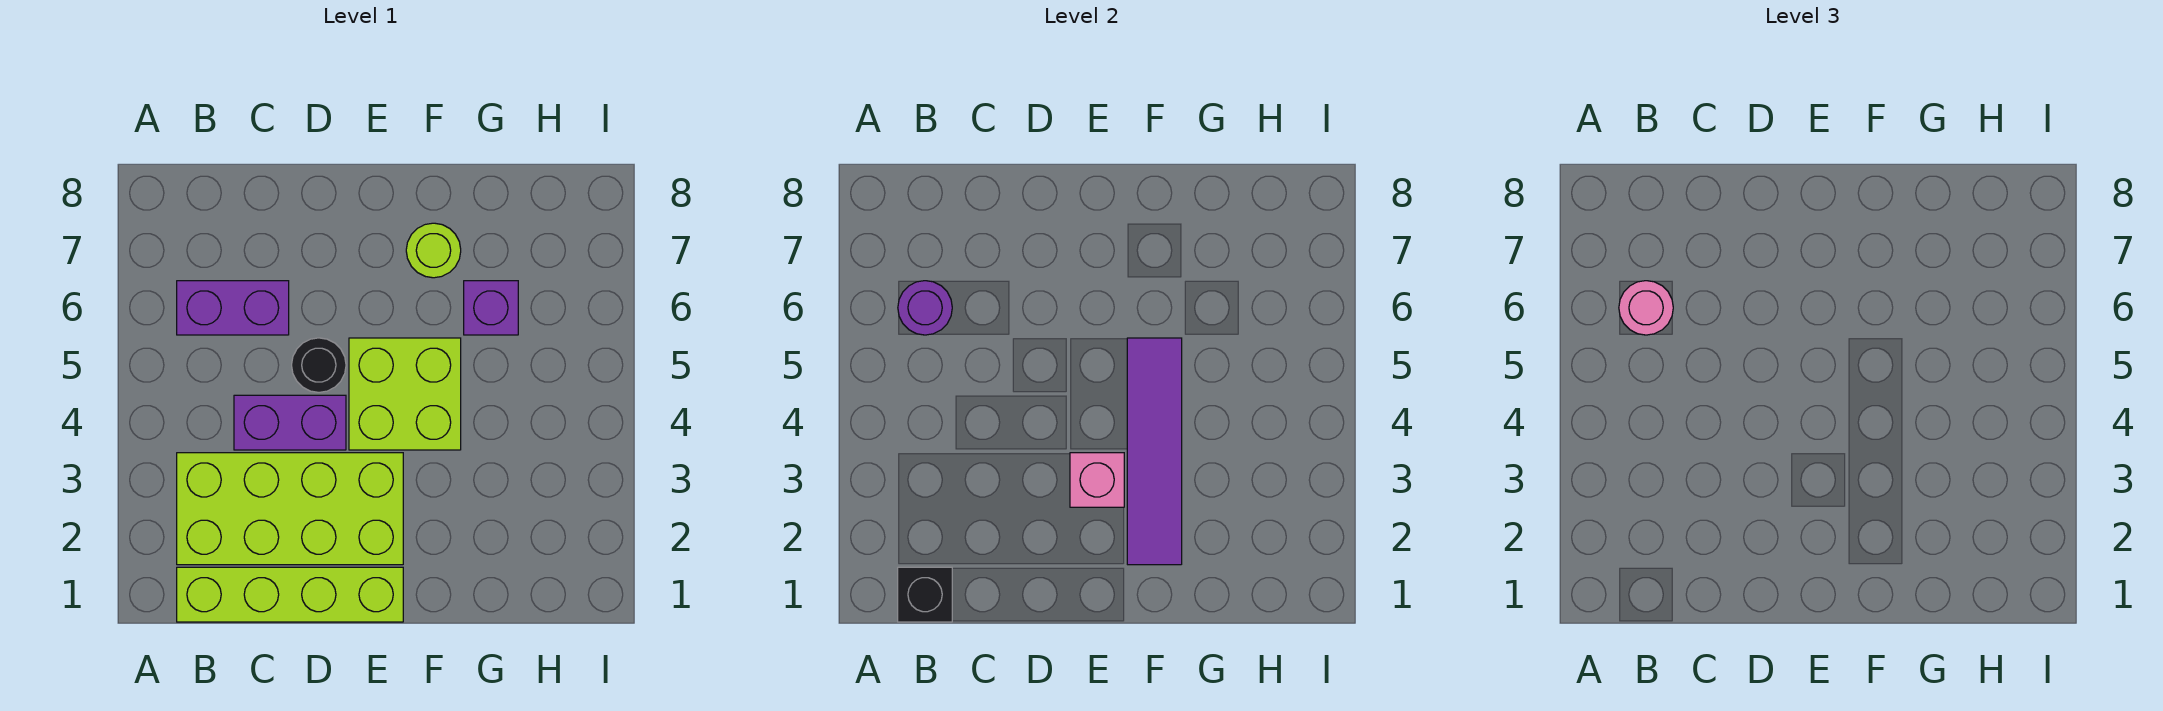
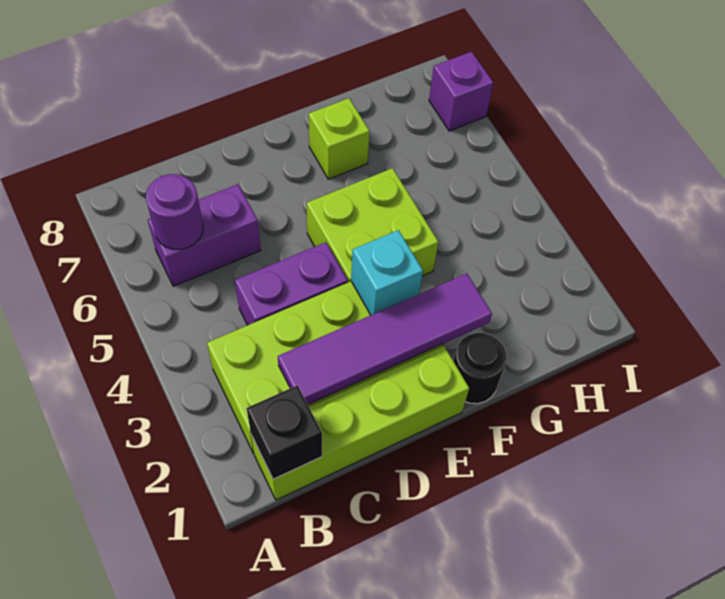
pink round brick B6 level 3 -> none
black round brick D5 level 1 -> black round brick F1 level 1
pink brick E3 level 2 -> cyan brick E3 level 2
purple tile F2:F5 level 2 -> purple tile C2:F2 level 2
lime round brick F7 level 1 -> lime brick F7 level 1
purple brick G6 level 1 -> purple brick I7 level 1

